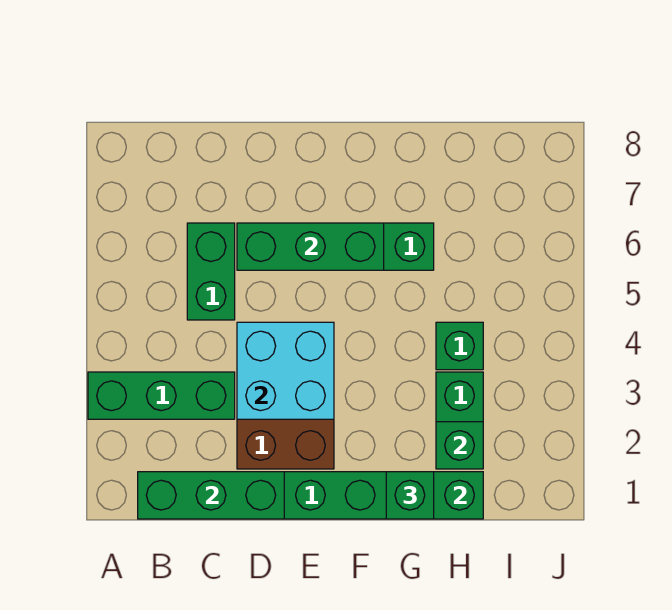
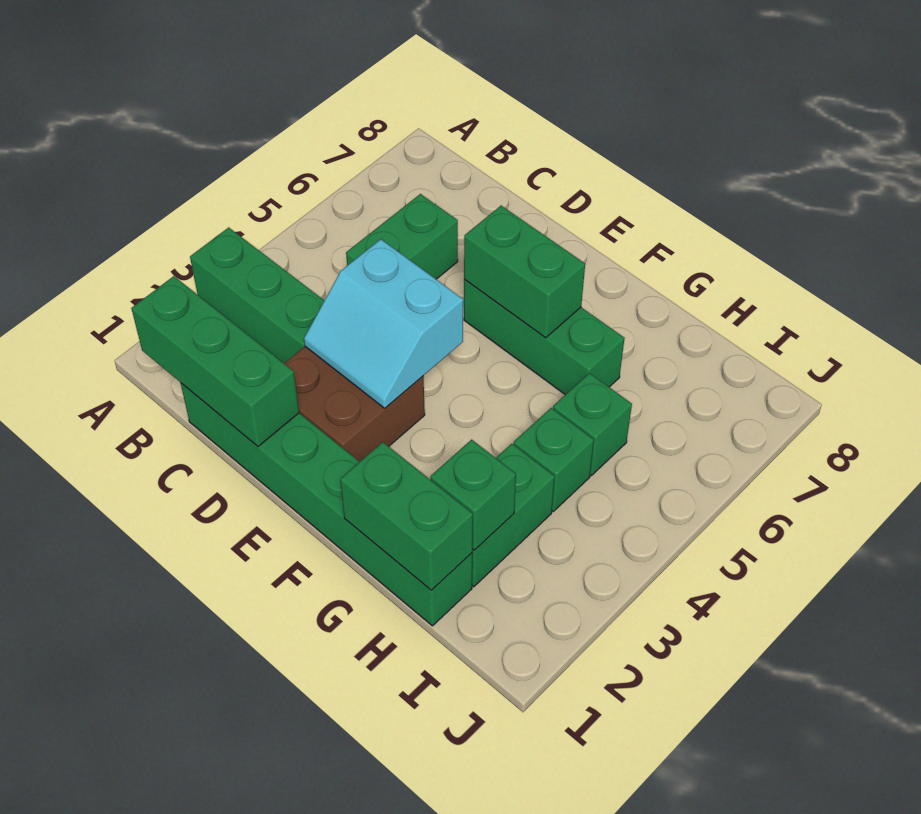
cyan brick D3:E4 level 2 -> cyan slope D3:E4 level 2 top 4
green brick D6:F6 level 2 -> green brick E6:F6 level 2
green brick G1 level 3 -> green brick H5 level 1

